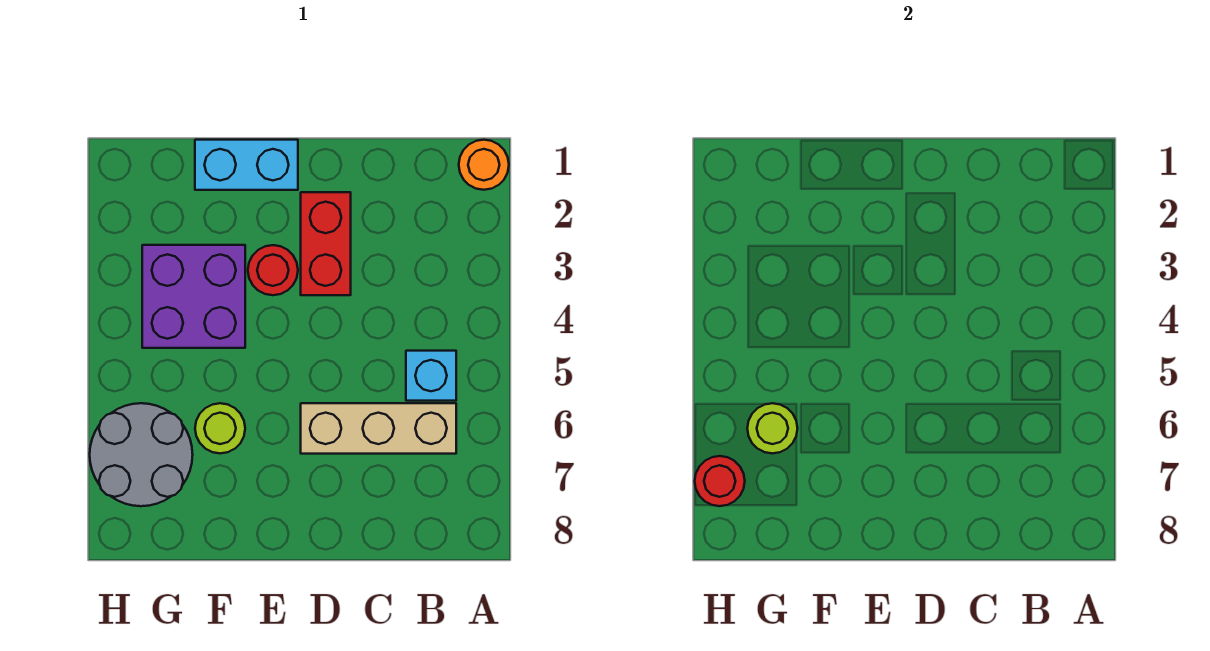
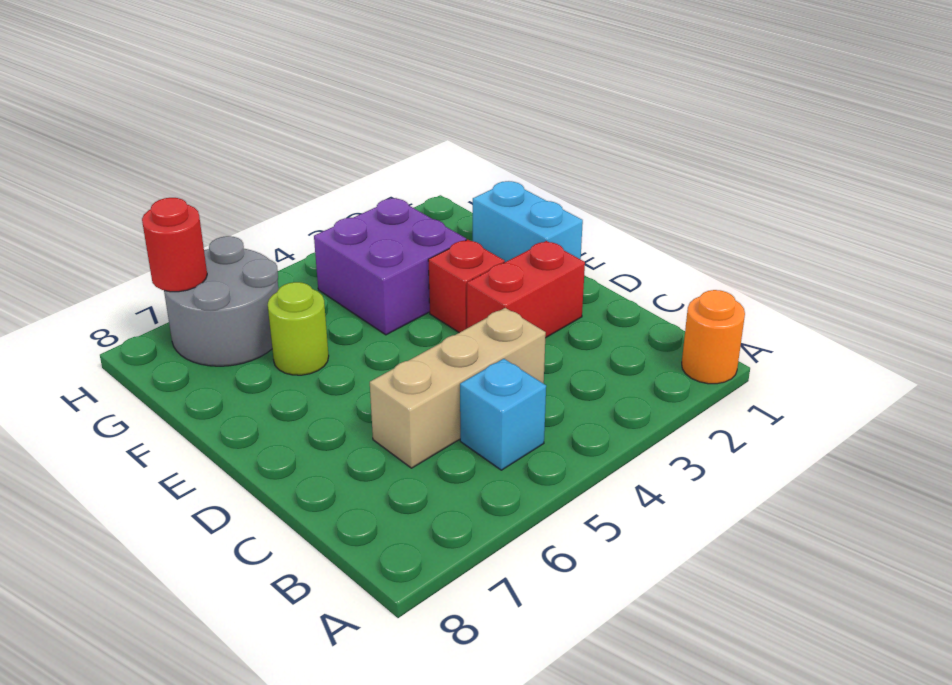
tan brick B6:D6 level 1 -> tan brick C4:C6 level 1
red round brick E3 level 1 -> red brick E3 level 1
lime round brick G6 level 2 -> none

